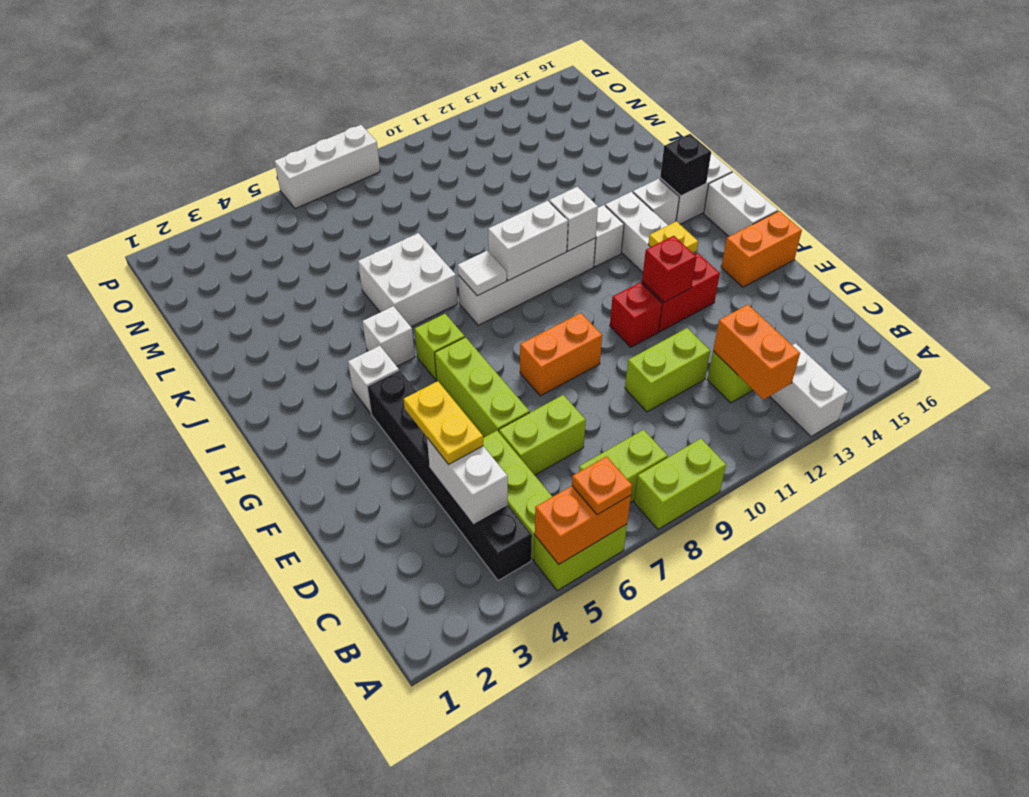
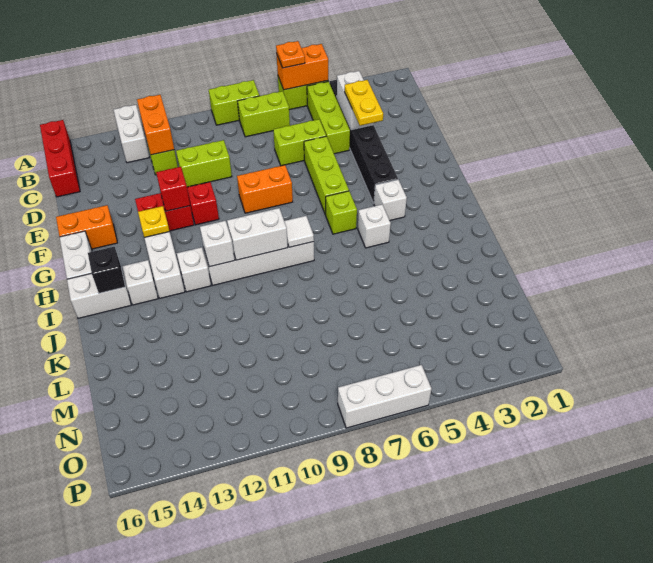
none -> red brick A16:C16 level 1
white brick J6:K7 level 1 -> none

